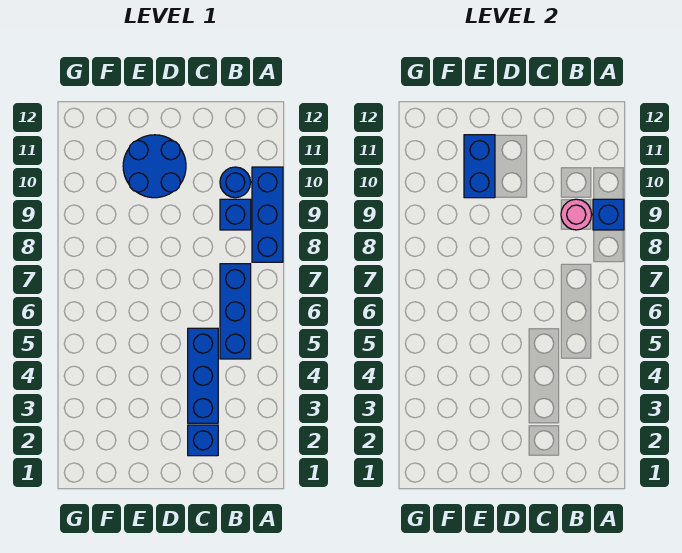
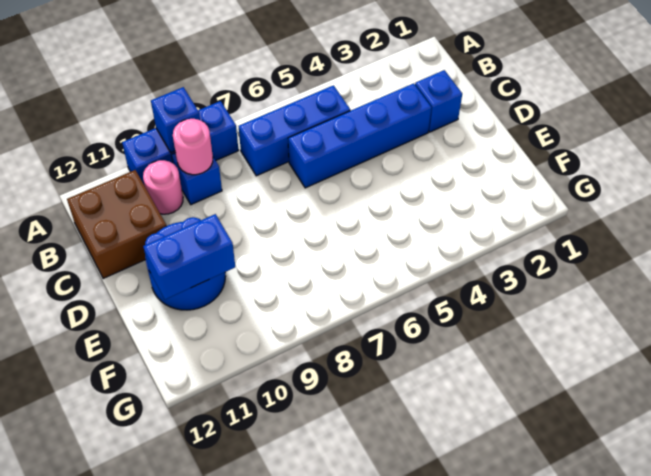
blue round brick B10 level 1 -> pink round brick B10 level 1
none -> brown brick B11:C12 level 1
blue brick C3:C5 level 1 -> blue brick C3:C6 level 1

